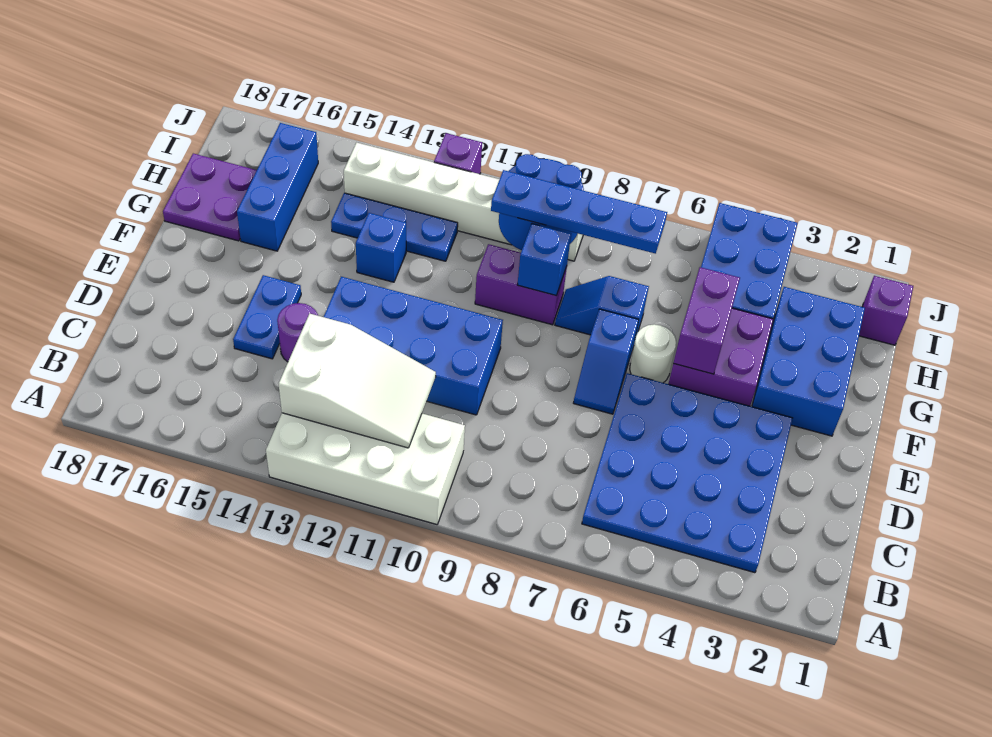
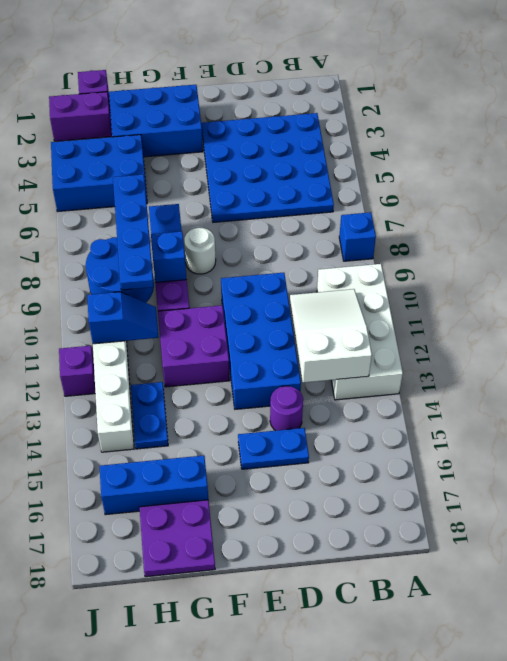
blue slope E7:F7 level 1 top F -> blue slope H11:I11 level 2 top I
purple brick F4:G5 level 1 -> purple brick F11:G12 level 1
purple brick F5:G5 level 2 -> purple brick I2:J2 level 1
white round brick F6 level 1 -> white round brick F8 level 1
blue brick G13 level 1 -> blue brick A8 level 1
blue plate H12:H14 level 1 -> blue plate H13:H14 level 1

